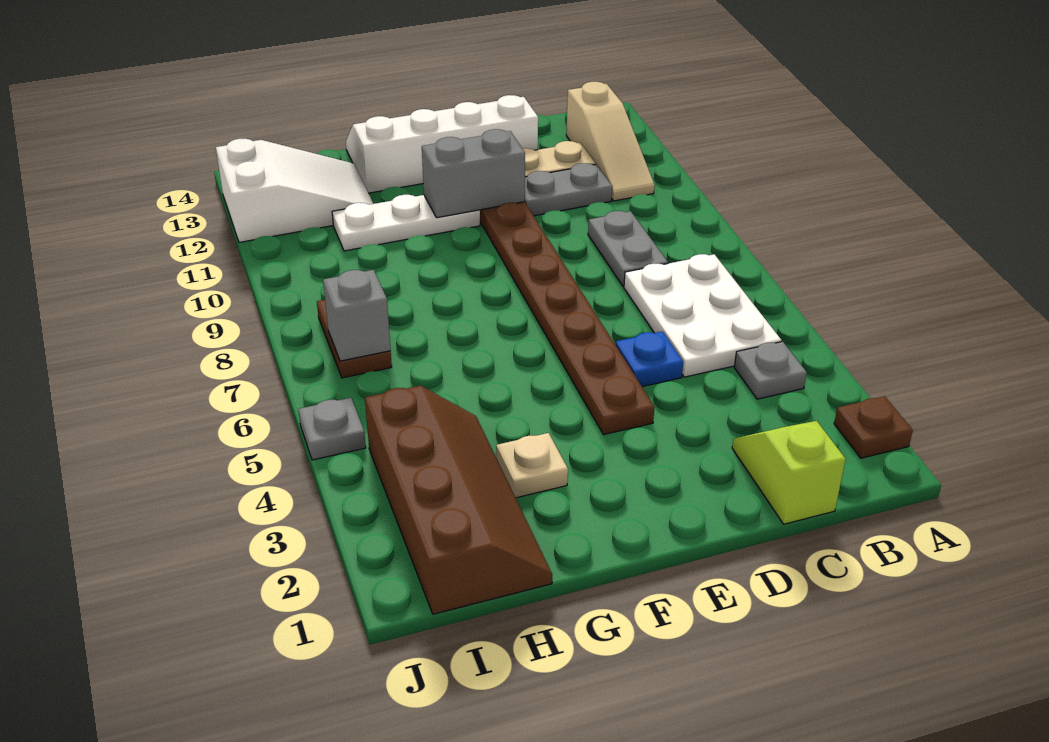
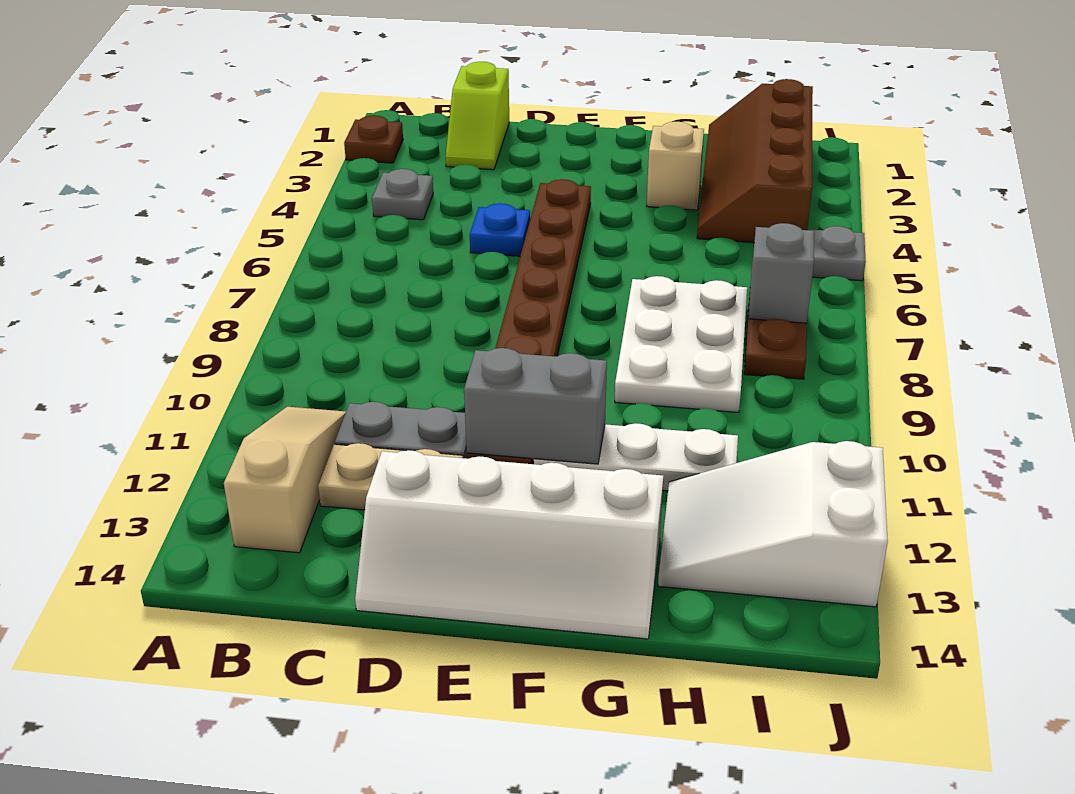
white plate B5:C7 level 1 -> white plate G7:H9 level 1
grey plate C8:C9 level 1 -> none
tan plate G3 level 1 -> tan brick G3 level 1

